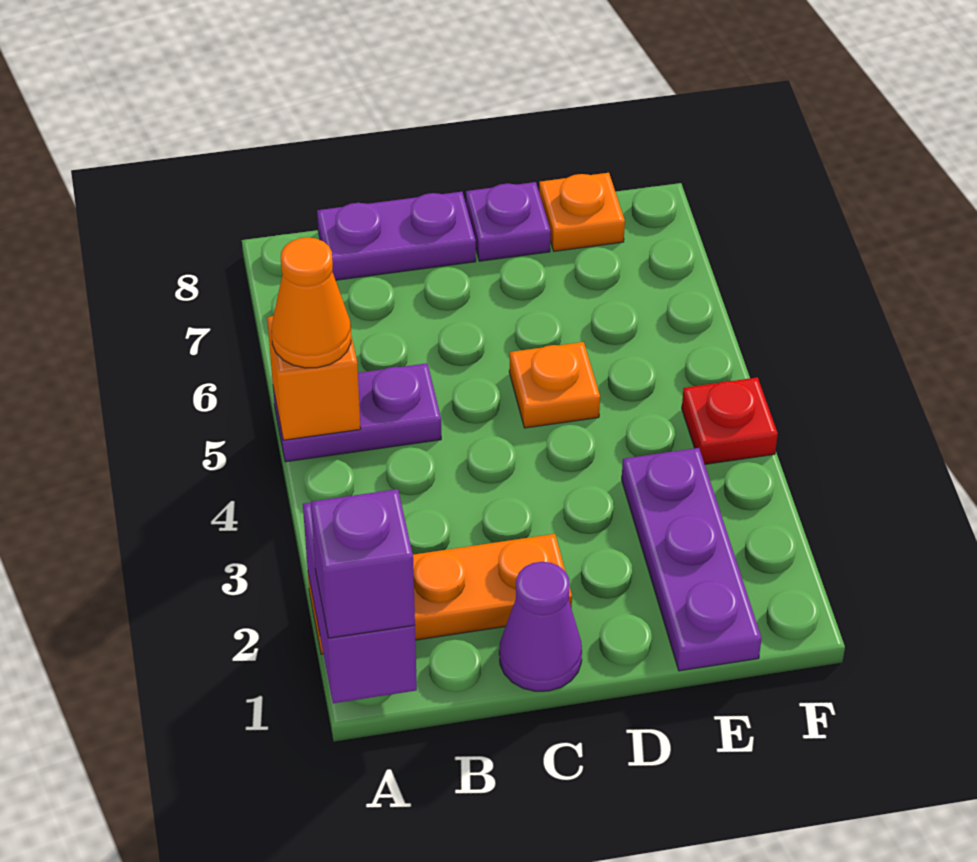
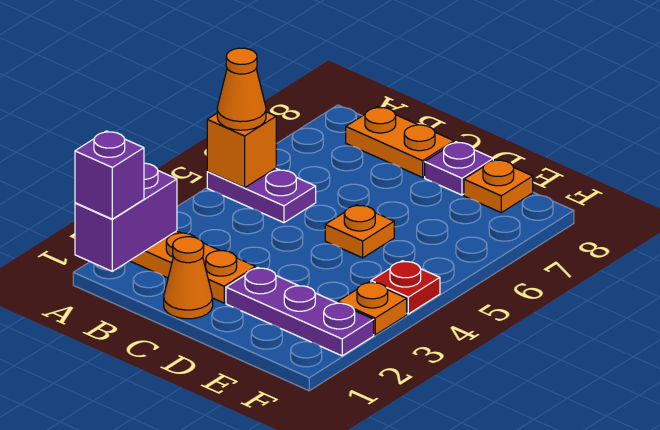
purple plate B8:C8 level 1 -> orange plate B8:C8 level 1
purple cone C1 level 1 -> orange cone C1 level 1
purple plate E1:E3 level 1 -> purple plate D2:F2 level 1
none -> orange plate F3 level 1

